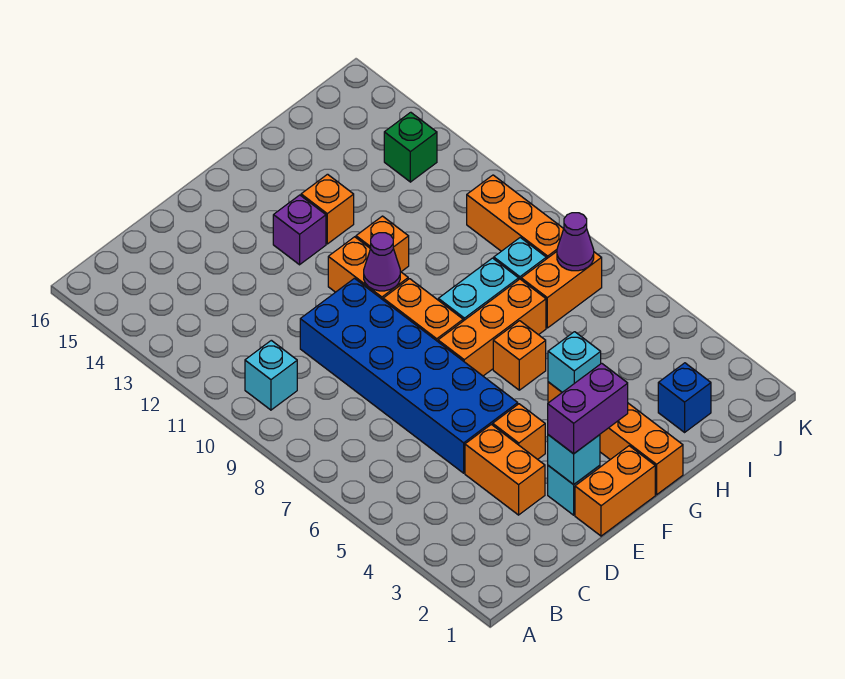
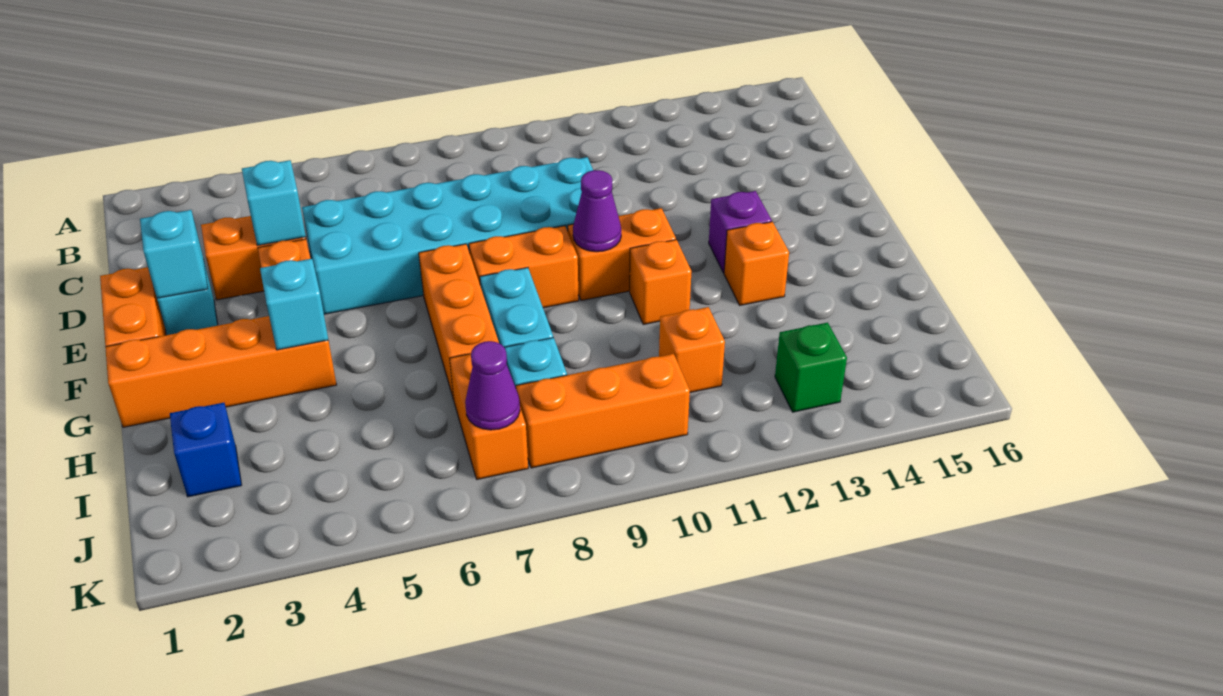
cyan brick B10 level 1 -> cyan brick D4 level 2
blue brick D5:E10 level 1 -> cyan brick D5:E10 level 1
purple brick E2:F2 level 3 -> none
orange brick G6 level 1 -> orange brick I11 level 1

